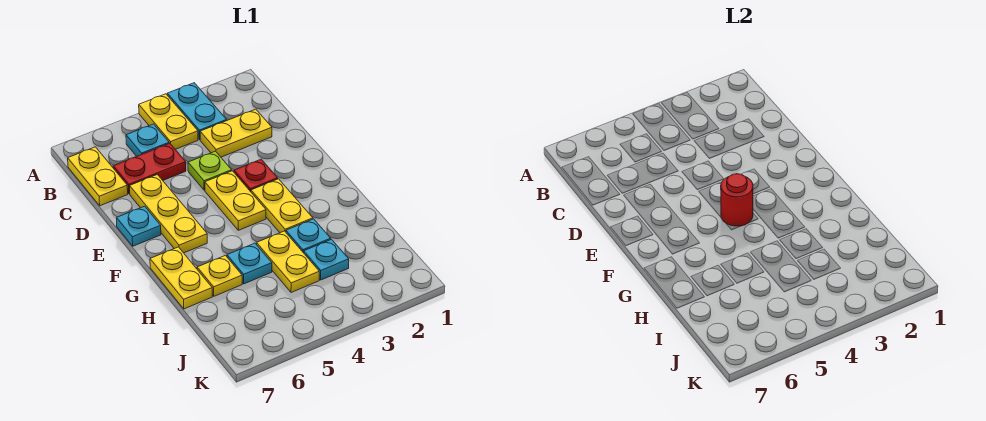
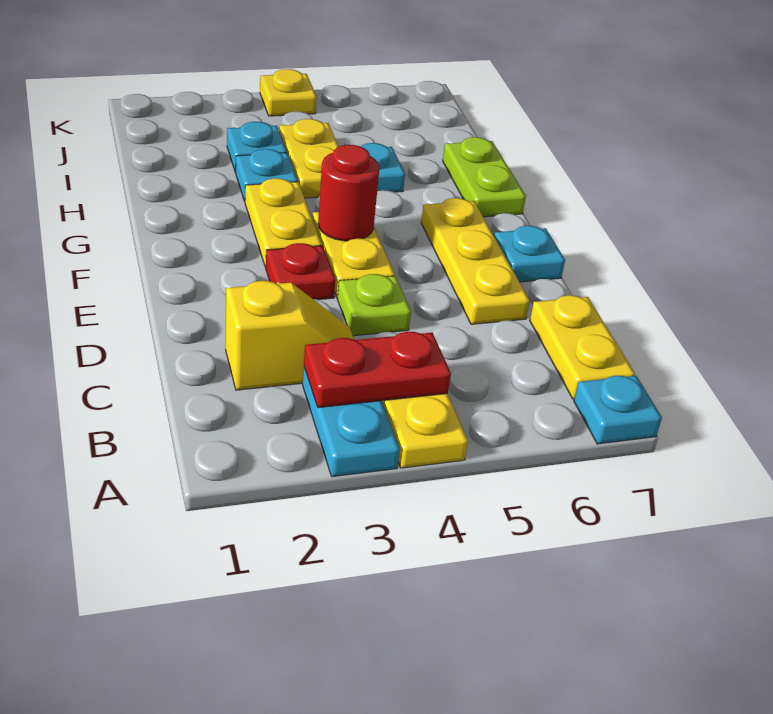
cyan plate B5 level 1 -> cyan plate A7 level 1
yellow plate C2:C3 level 1 -> yellow slope C2:C3 level 1 top 2
red plate C5:C6 level 1 -> red plate B3:B4 level 2
yellow plate G7:H7 level 1 -> lime plate G7:H7 level 1
yellow plate H6 level 1 -> yellow plate K4 level 1

